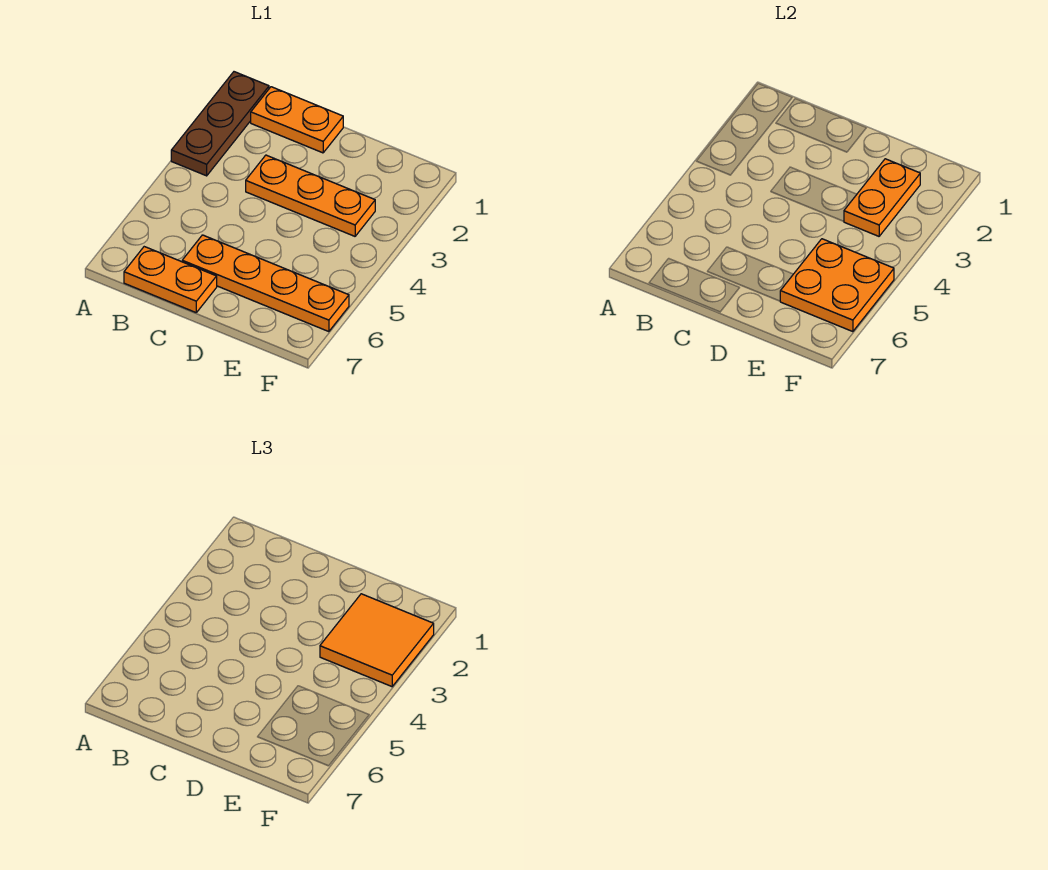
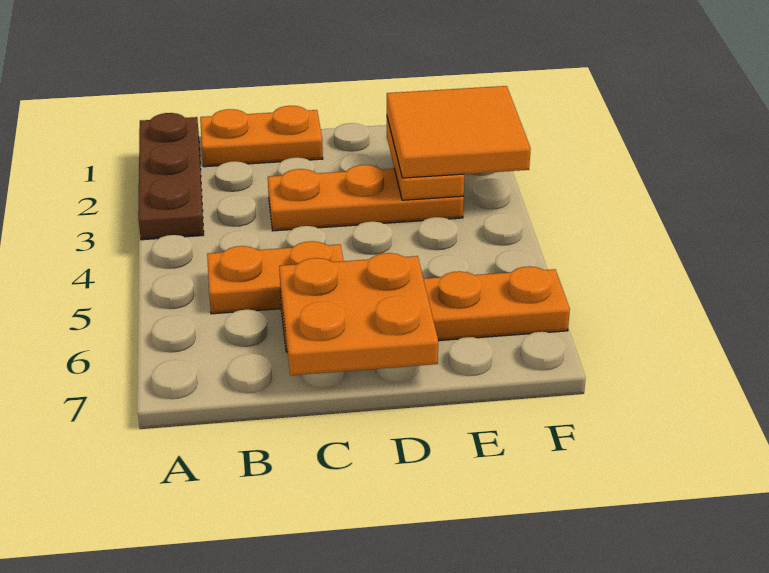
orange plate B7:C7 level 1 -> orange plate B5:C5 level 1
orange plate E5:F6 level 2 -> orange plate C6:D7 level 2

